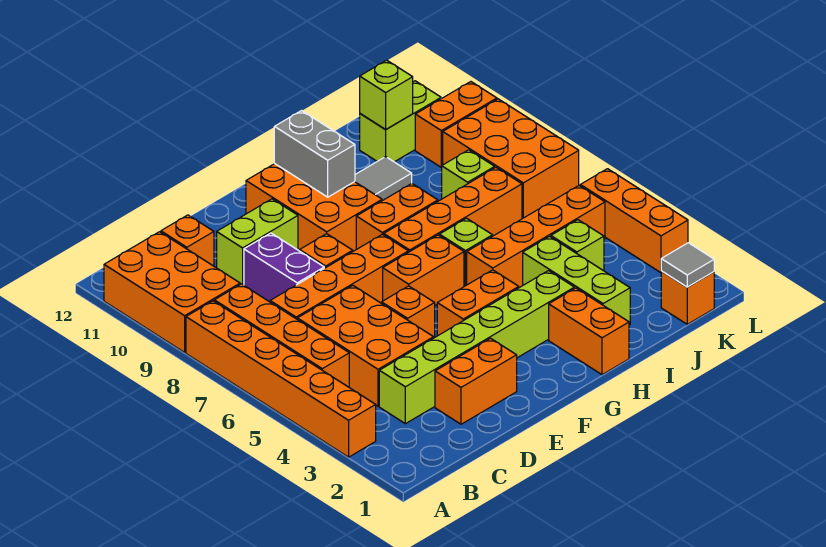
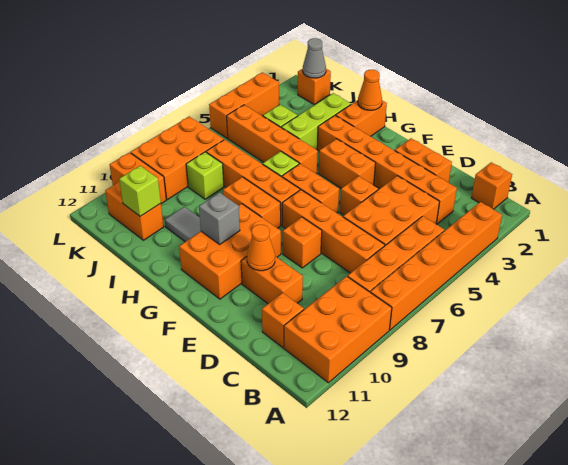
none -> orange brick B1 level 1
lime brick C3:H3 level 1 -> orange brick C3:H3 level 1
purple brick D8:D9 level 1 -> none
lime brick D10:E10 level 1 -> orange brick D10:E10 level 1
none -> orange cone E10 level 2
grey brick G10:G11 level 2 -> grey brick G10 level 2
none -> orange cone H1 level 2
lime brick J11:K11 level 1 -> orange brick J11:K11 level 1
grey tile K1 level 2 -> grey cone K1 level 2

